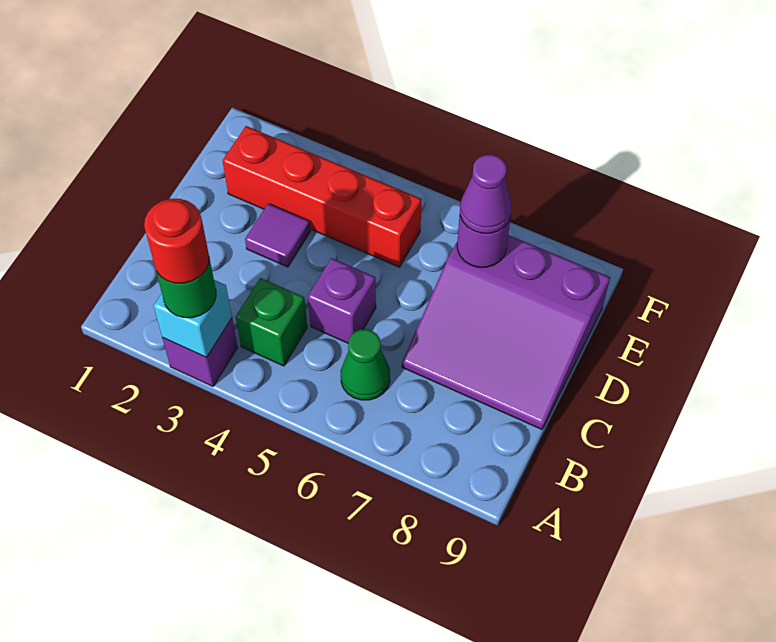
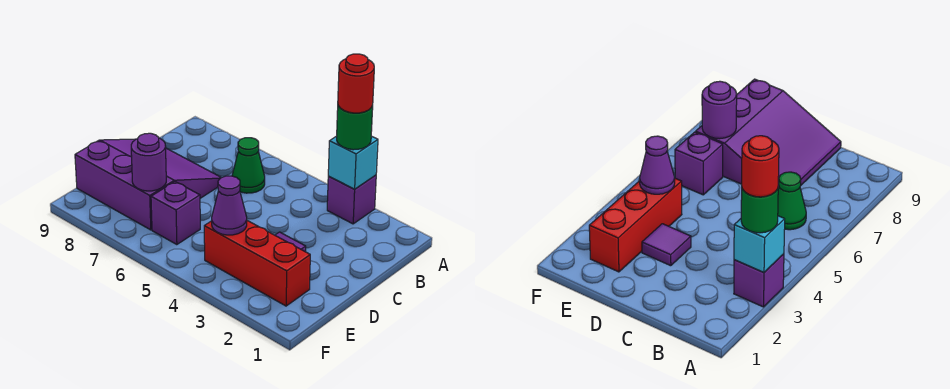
green brick B4 level 1 -> none
purple brick C5 level 1 -> purple brick E6 level 1
red brick E2:E5 level 1 -> red brick E2:E4 level 1
purple cone E7 level 3 -> purple cone E4 level 2

